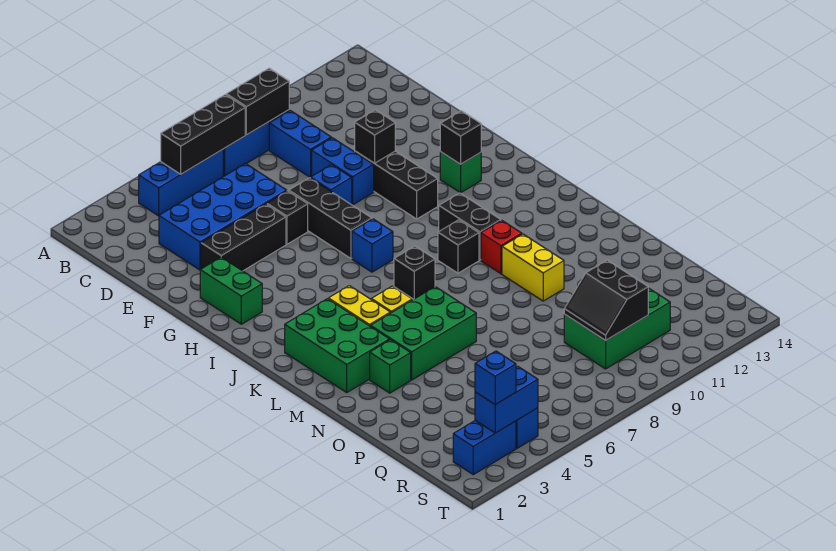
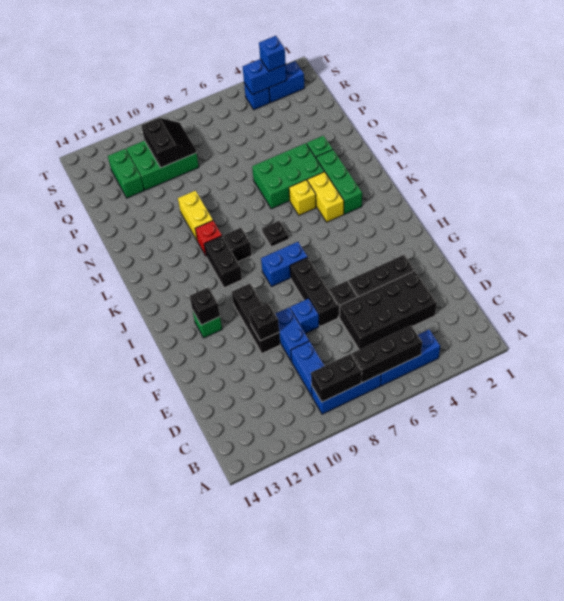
blue brick D3:E6 level 1 -> black brick D3:E6 level 1
green brick G2:H2 level 1 -> green brick Q12:R12 level 1
blue brick I7 level 1 -> blue brick I7:I8 level 1
green brick K2:M3 level 1 -> green brick K3:M3 level 1
black brick K7 level 1 -> black plate K7 level 1

